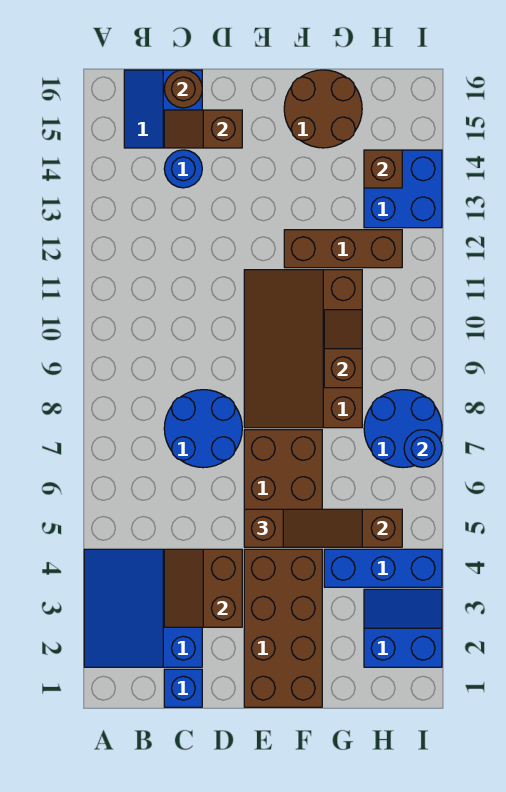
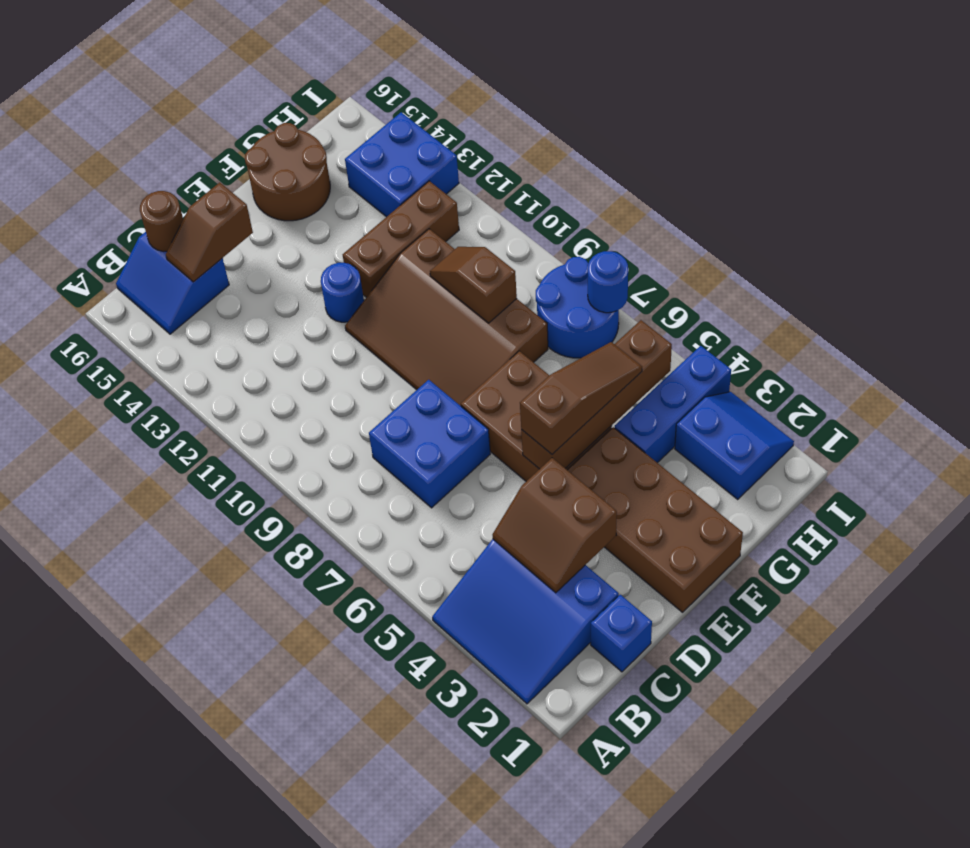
blue round brick C7:D8 level 1 -> blue brick C7:D8 level 1
blue round brick C14 level 1 -> blue round brick E12 level 1
blue slope H2:I3 level 1 top 2 -> blue slope H2:I3 level 1 top H
brown brick H14 level 2 -> none

